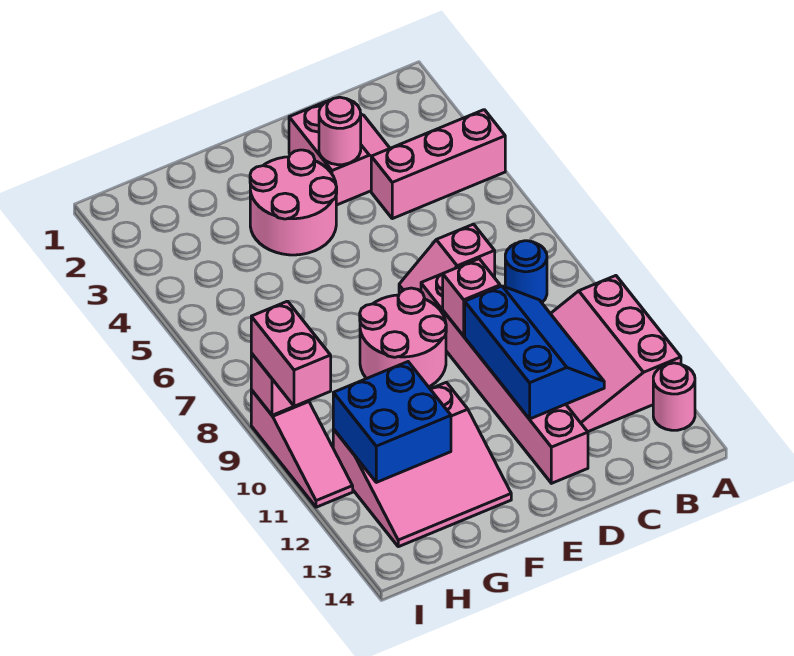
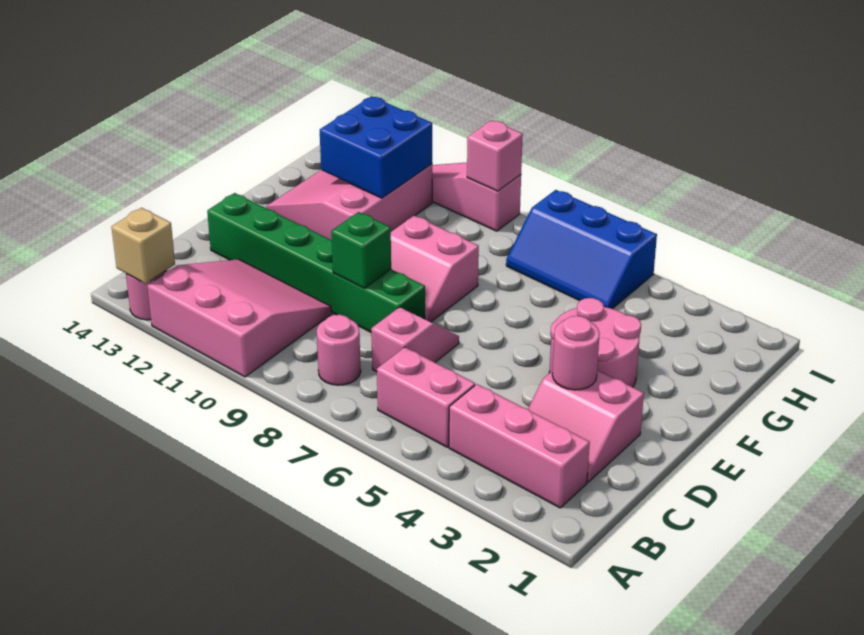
pink brick A4:C4 level 1 -> pink brick B2:B4 level 1
none -> tan brick A13 level 2
blue round brick B8 level 1 -> pink round brick B8 level 1
blue slope C10:D12 level 2 top D -> blue slope H5:I7 level 1 top I
pink brick D8:D13 level 1 -> green brick D8:D13 level 1
pink brick D9 level 2 -> green brick D9 level 2
pink round brick E8:F9 level 1 -> pink slope E8:F9 level 1 top F
pink brick I9:I10 level 3 -> pink brick B5:B6 level 1

